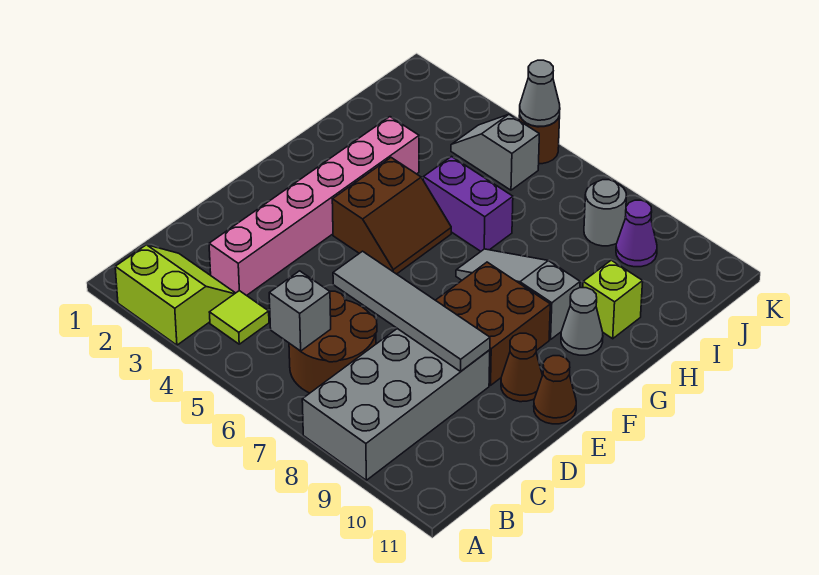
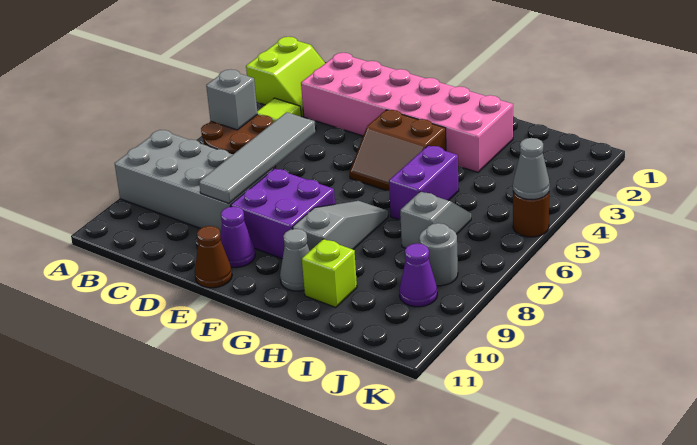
pink brick C3:H3 level 1 -> pink brick C2:H3 level 1
brown brick E8:F9 level 1 -> purple brick E8:F9 level 1
brown cone E10 level 1 -> purple cone E10 level 1
grey slope J4:J5 level 1 top 5 -> grey slope I6:I7 level 1 top 7

